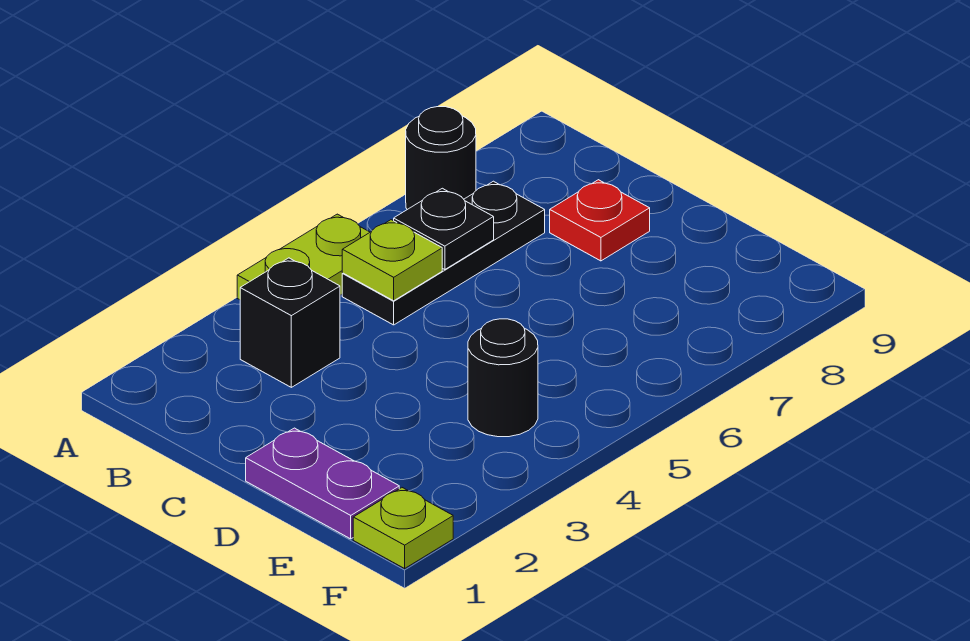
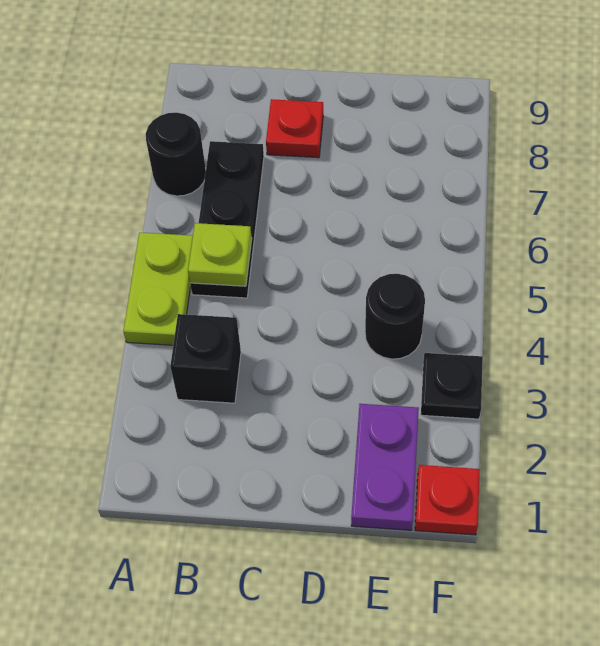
black plate B6 level 2 -> black plate F3 level 1
purple plate D1:E1 level 1 -> purple plate E1:E2 level 1
lime plate F1 level 1 -> red plate F1 level 1

